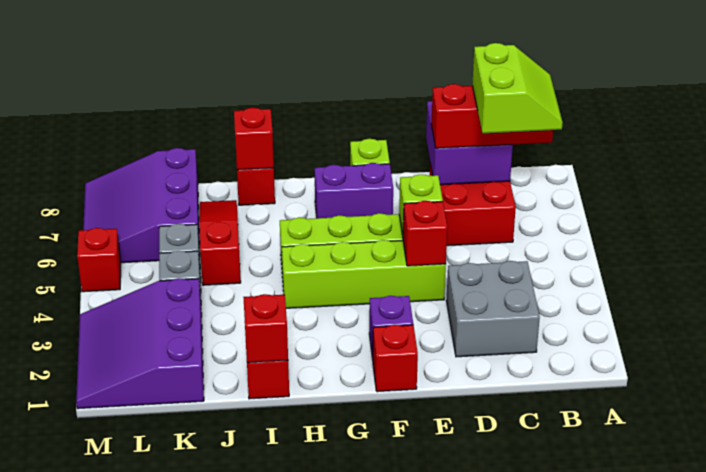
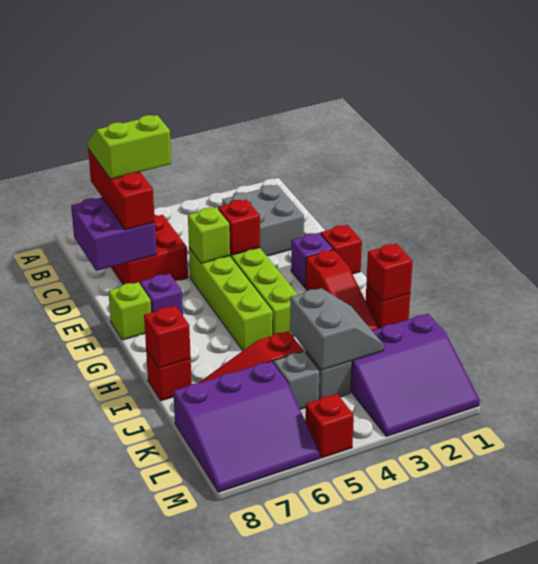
purple brick F7:G7 level 1 -> purple brick F7 level 1
none -> red slope G2:I2 level 1 top G
none -> grey slope J3:K4 level 2 top 4

